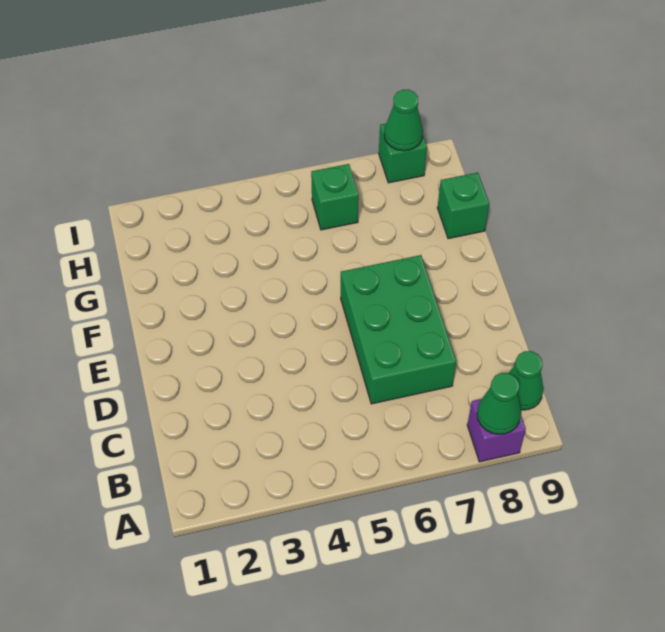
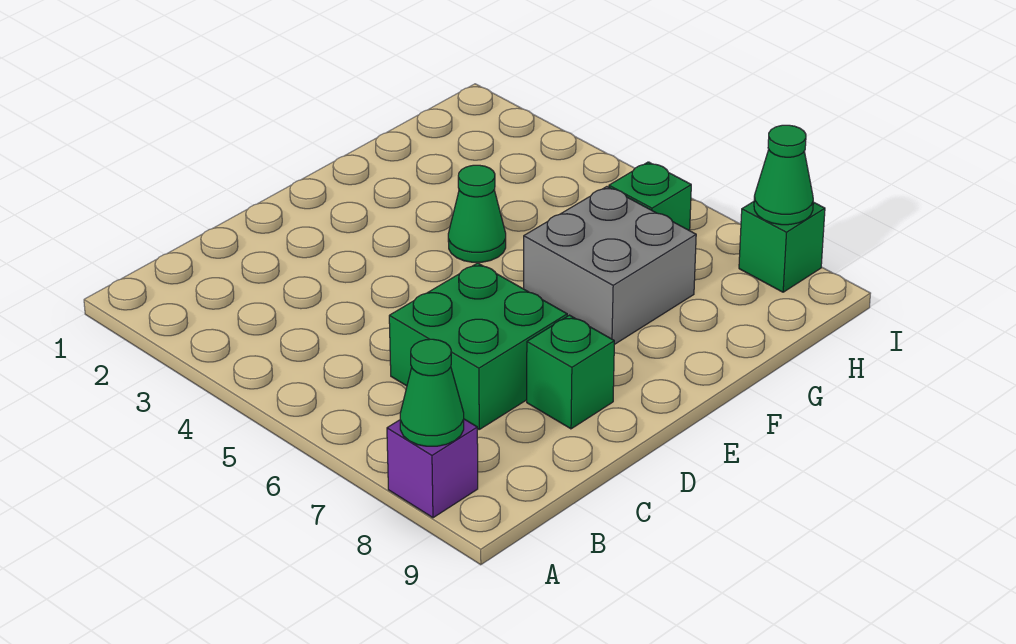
green cone B9 level 1 -> green cone F4 level 1
green brick C6:E7 level 1 -> green brick C6:D7 level 1
none -> grey brick F6:G7 level 1
green brick G9 level 1 -> green brick D8 level 1

